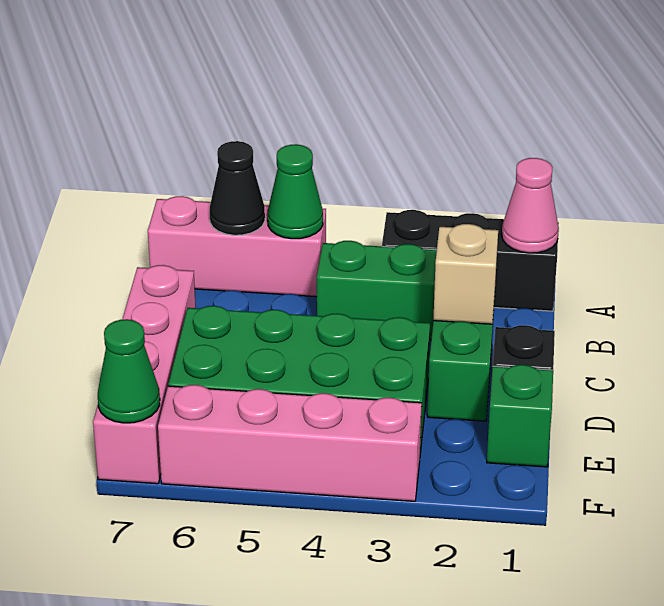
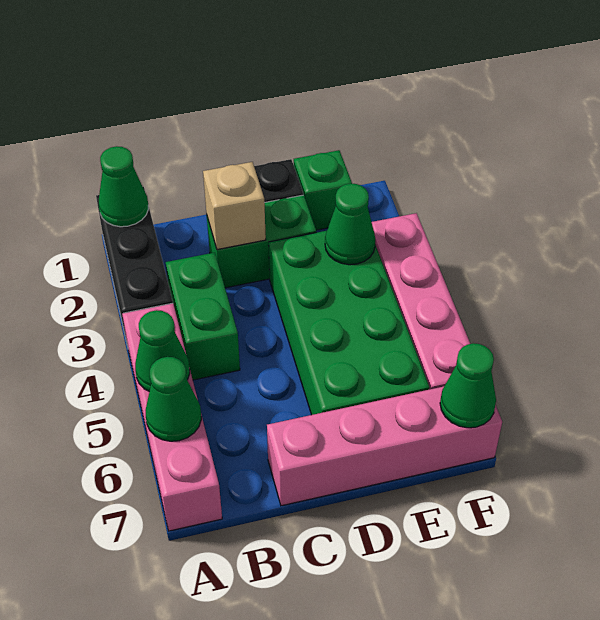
pink cone A1 level 2 -> green cone A1 level 2
pink brick A5:A7 level 1 -> pink brick A4:A7 level 1
black cone A6 level 2 -> green cone A6 level 2
none -> green cone E3 level 2

